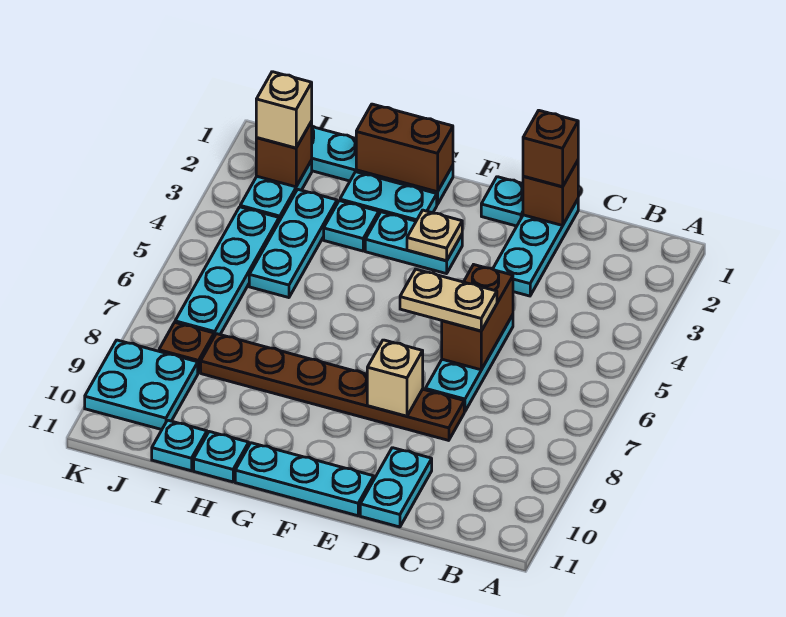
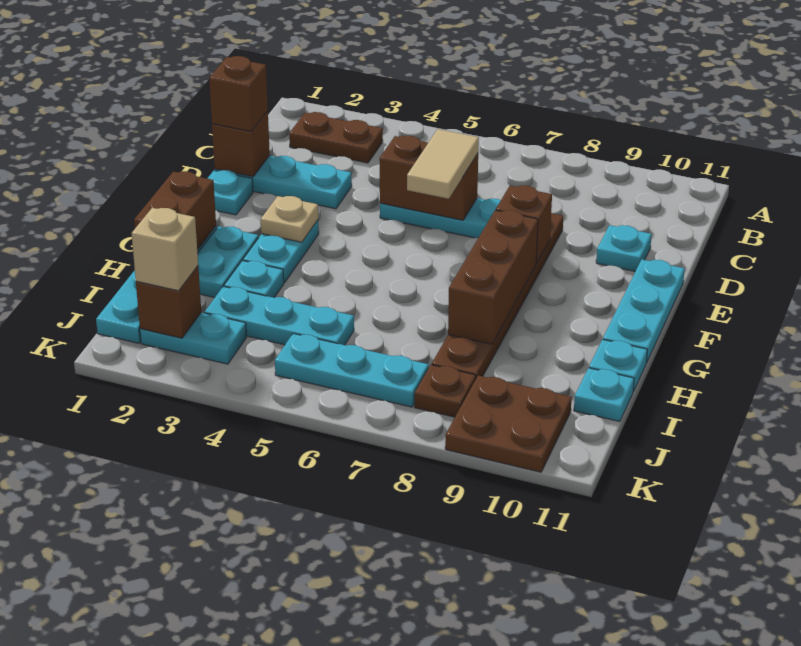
none -> brown plate B2:B3 level 1
tan plate D6:E6 level 3 -> tan tile D6:E6 level 3
cyan plate D10:D11 level 1 -> cyan plate D10 level 1
tan brick E8 level 2 -> brown brick E8 level 2
none -> brown brick F8:H8 level 2
cyan plate J4:J7 level 1 -> cyan plate J5:J7 level 1
cyan plate J9:K10 level 1 -> brown plate J9:K10 level 1

